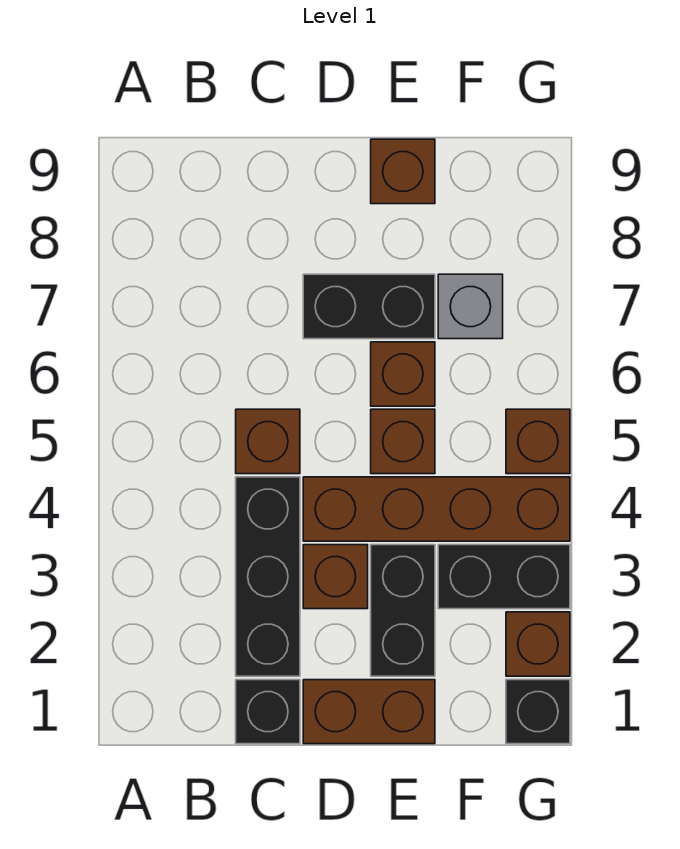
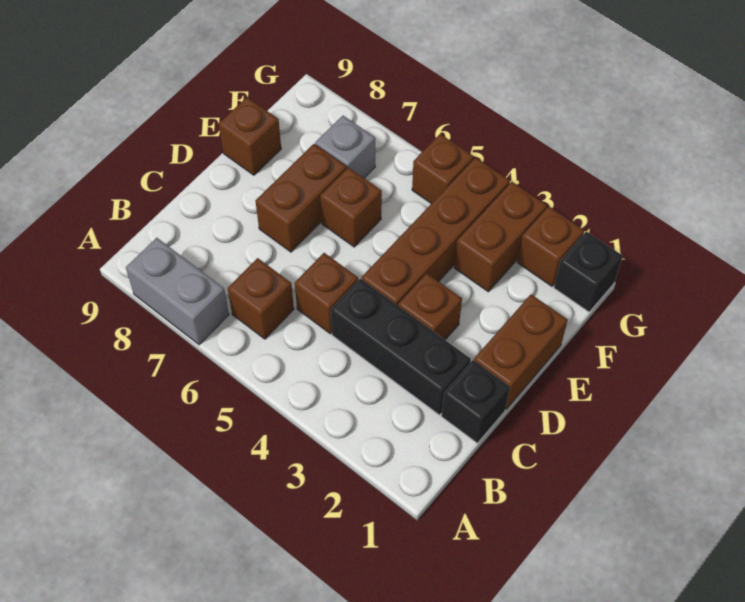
none -> grey brick A7:A8 level 1
black brick D7:E7 level 1 -> brown brick D7:E7 level 1
black brick E2:E3 level 1 -> none
brown brick E5 level 1 -> brown brick B6 level 1
black brick F3:G3 level 1 -> brown brick F3:G3 level 1

